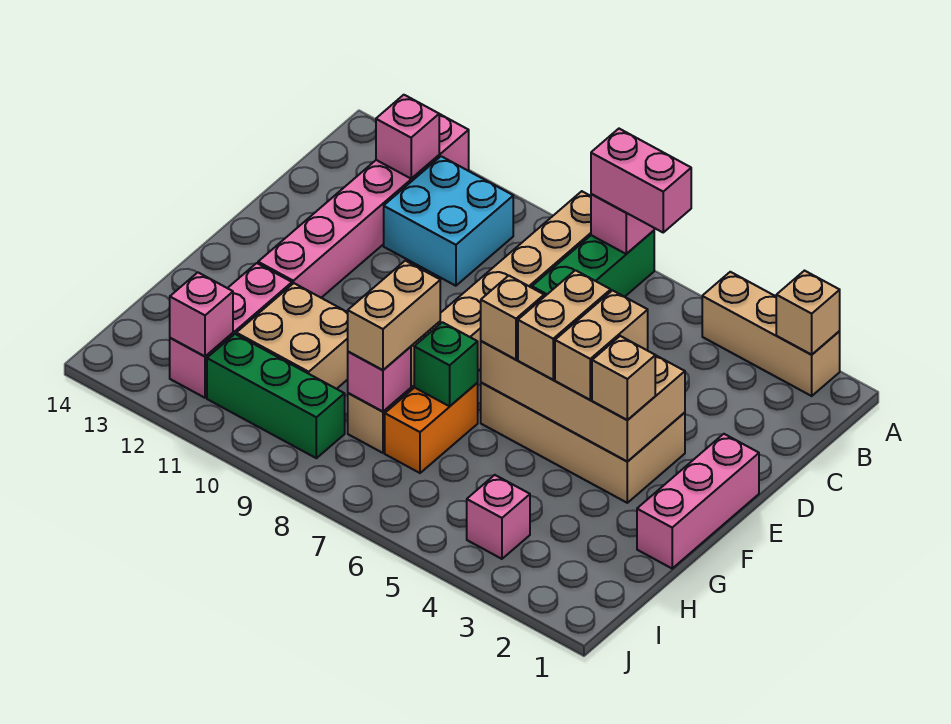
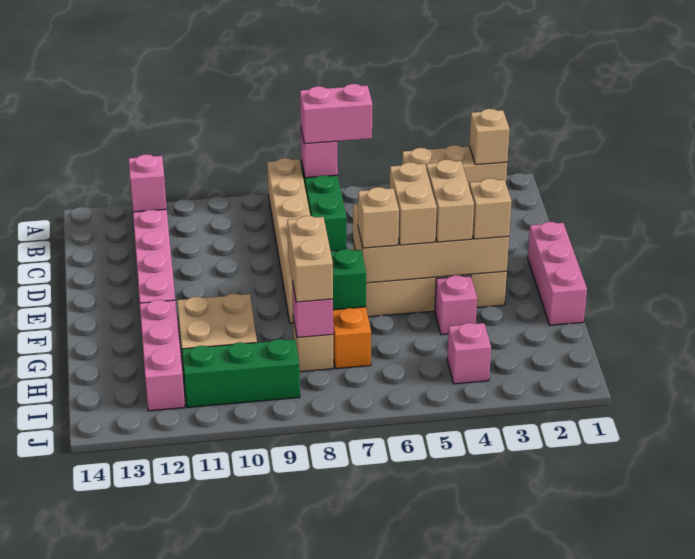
cyan brick B10:C11 level 1 -> none
pink brick I12 level 2 -> pink brick G4 level 1

